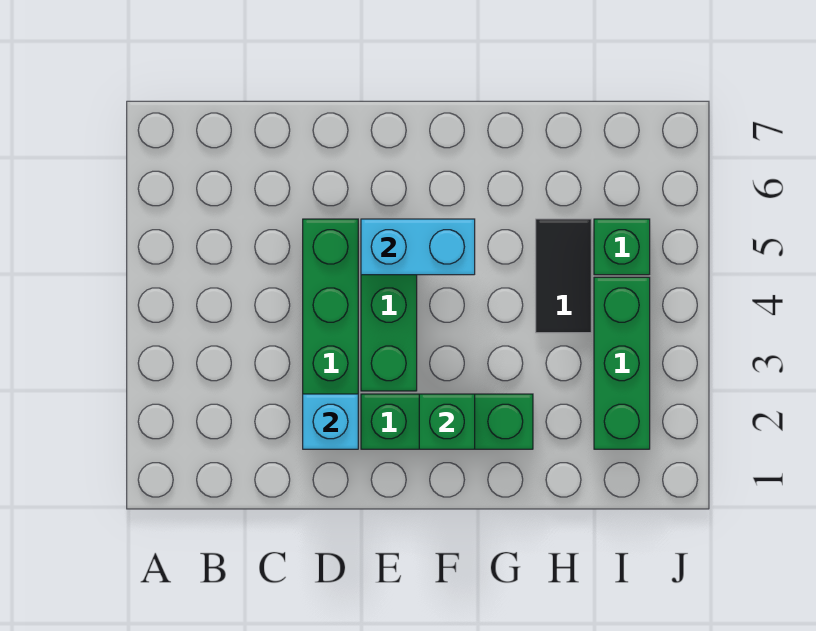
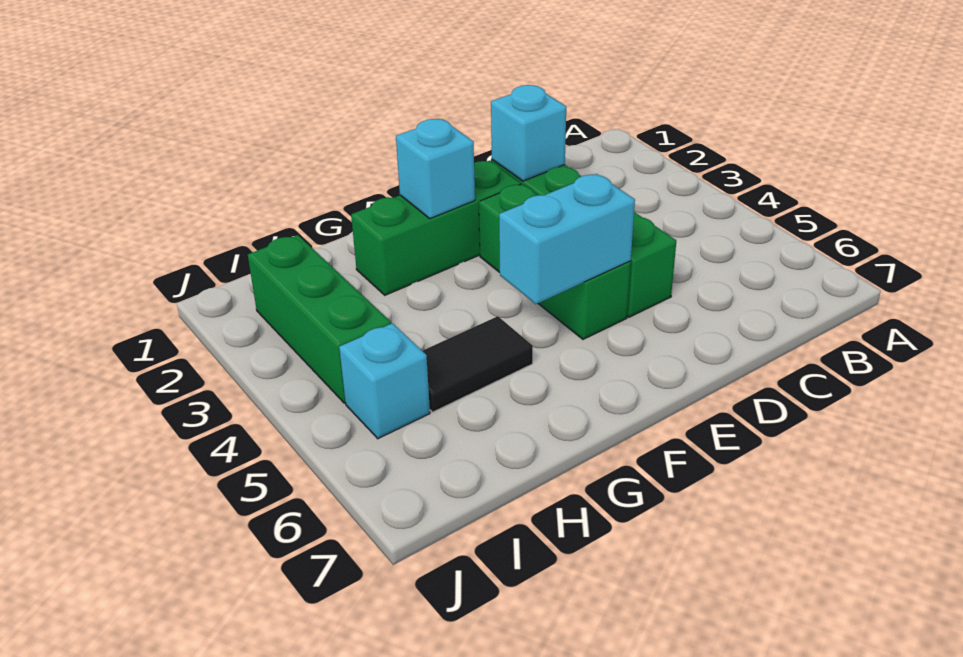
green brick F2 level 2 -> cyan brick F2 level 2
black tile H4:H5 level 1 -> black tile G5:H5 level 1
green brick I5 level 1 -> cyan brick I5 level 1

